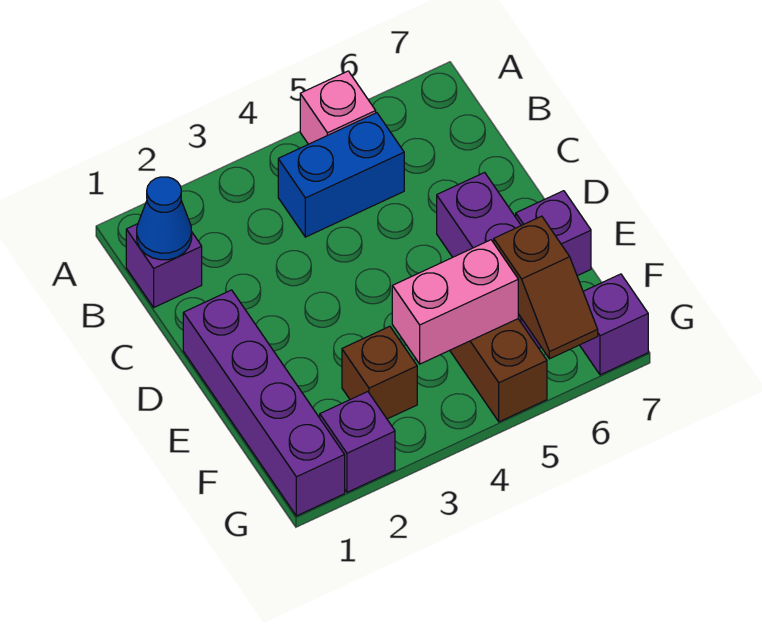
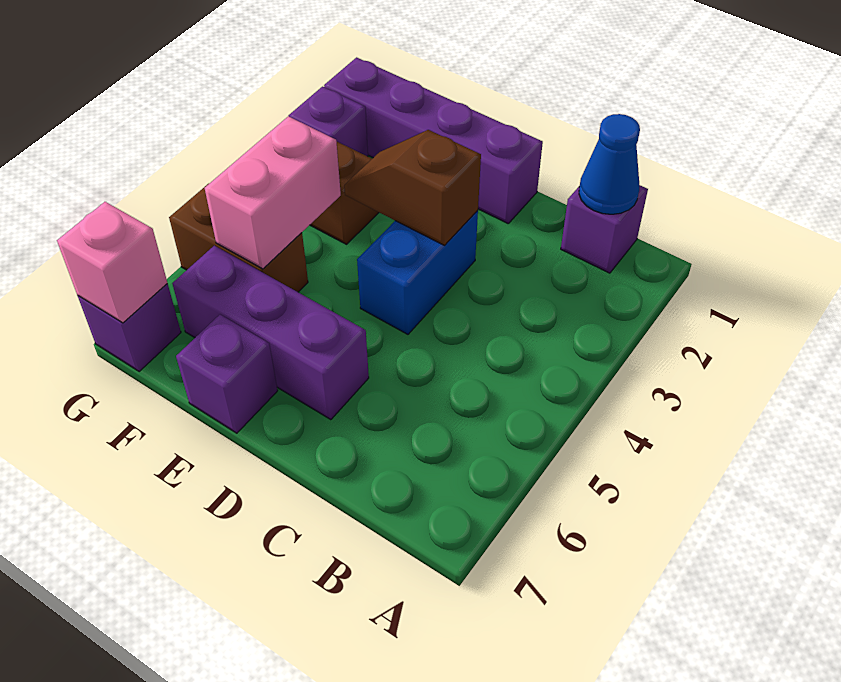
pink brick A5 level 1 -> pink brick G7 level 2
blue brick B4:B5 level 1 -> blue brick D3:D4 level 1
brown slope F6:G6 level 2 top F -> brown slope D3:E3 level 2 top D

